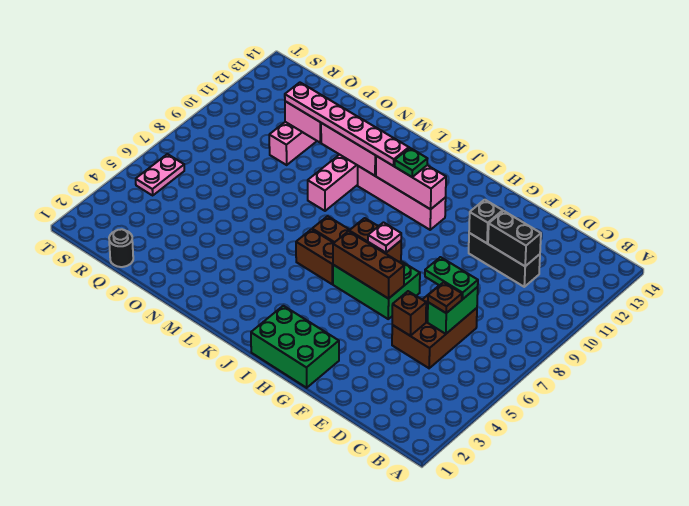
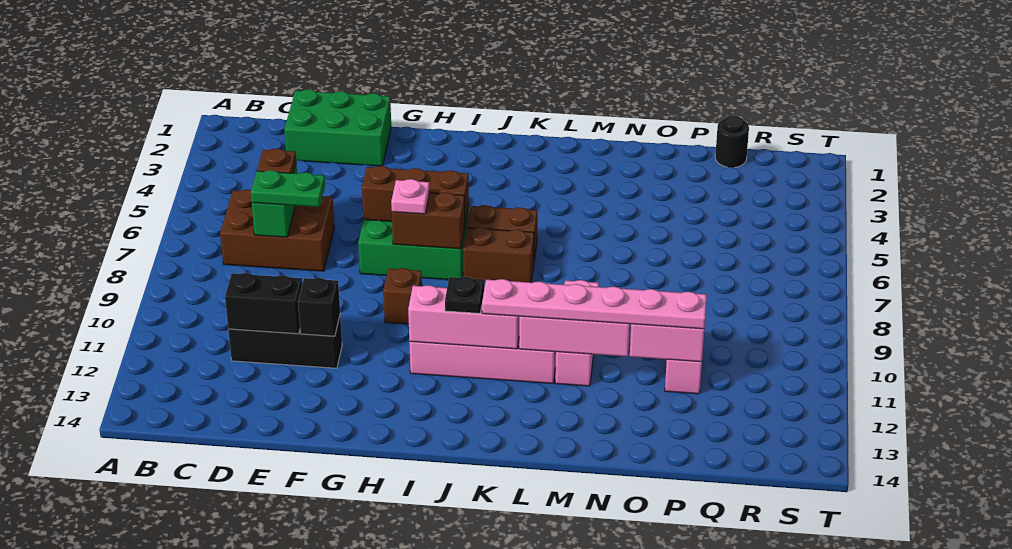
brown brick D5:E7 level 1 -> brown brick C6:E7 level 1
brown brick E5 level 2 -> brown brick H9 level 1
green brick G1:I2 level 1 -> green brick D1:F2 level 1
green plate J11 level 3 -> black plate J11 level 3
pink plate S5:S6 level 1 -> none

